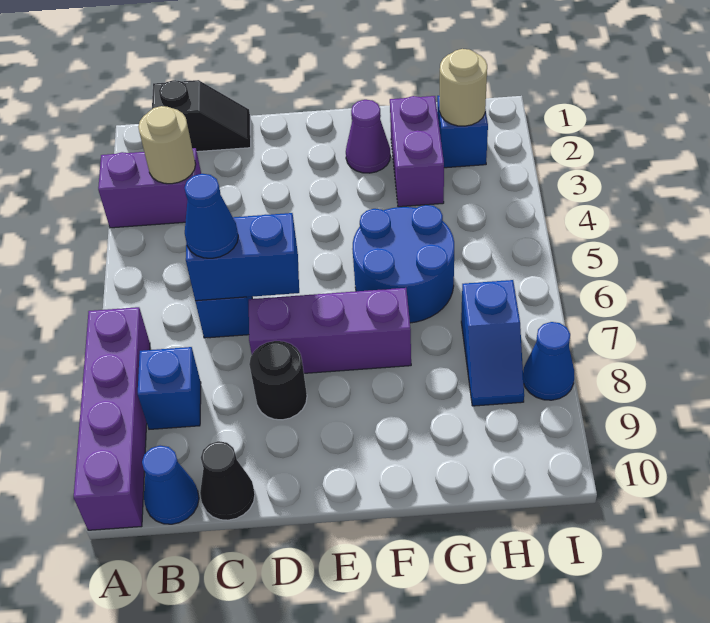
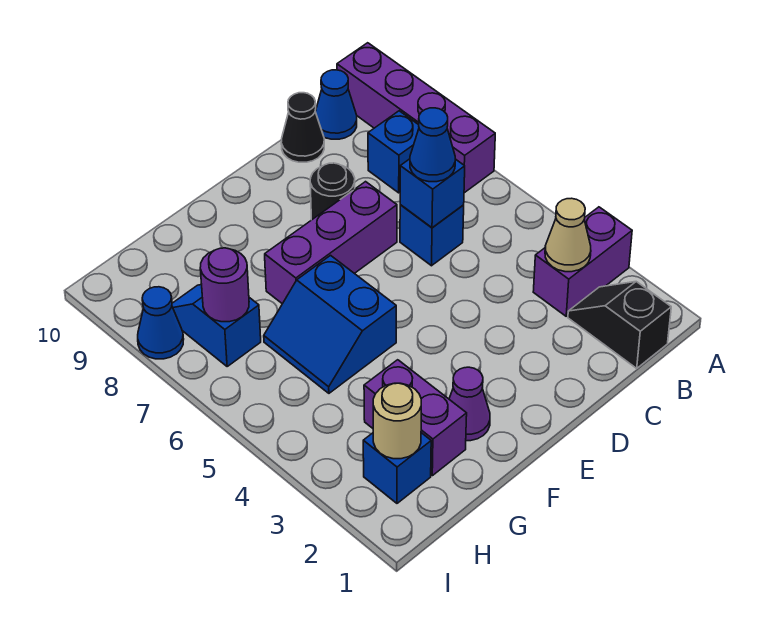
black slope B1:C1 level 1 top B -> black slope B1:B2 level 1 top 1
tan round brick B3 level 2 -> tan cone B3 level 2
blue brick C6:D6 level 2 -> blue brick C6 level 2
blue round brick F5:G6 level 1 -> blue slope F5:G6 level 1 top F
none -> purple round brick H7 level 2

